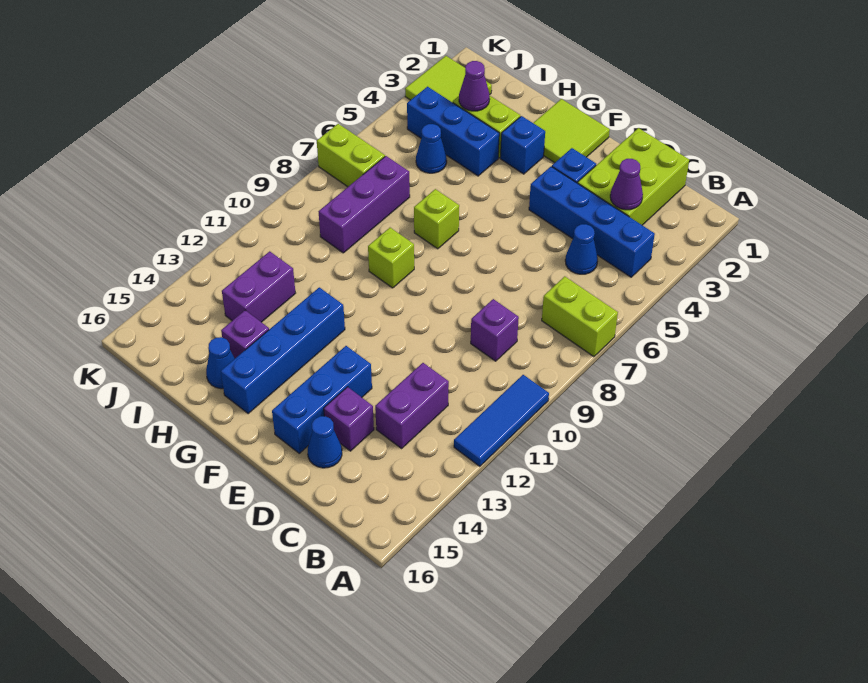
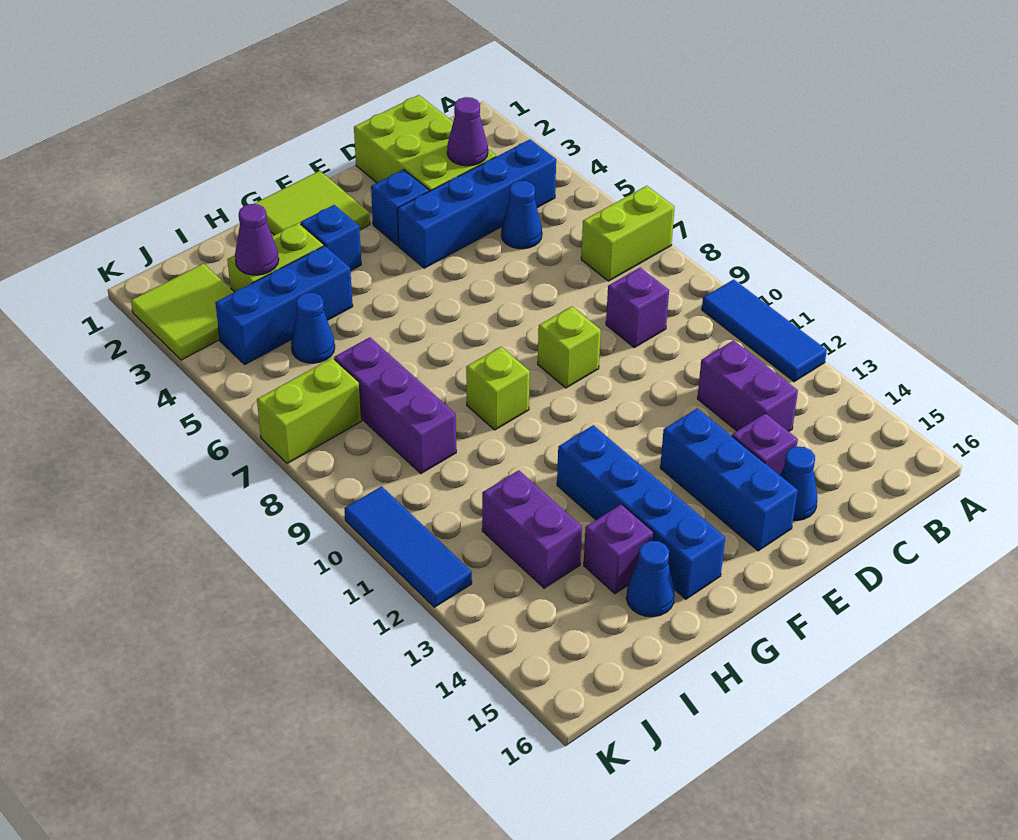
lime brick G7 level 1 -> lime brick E9 level 1
none -> blue tile K10:K12 level 1

